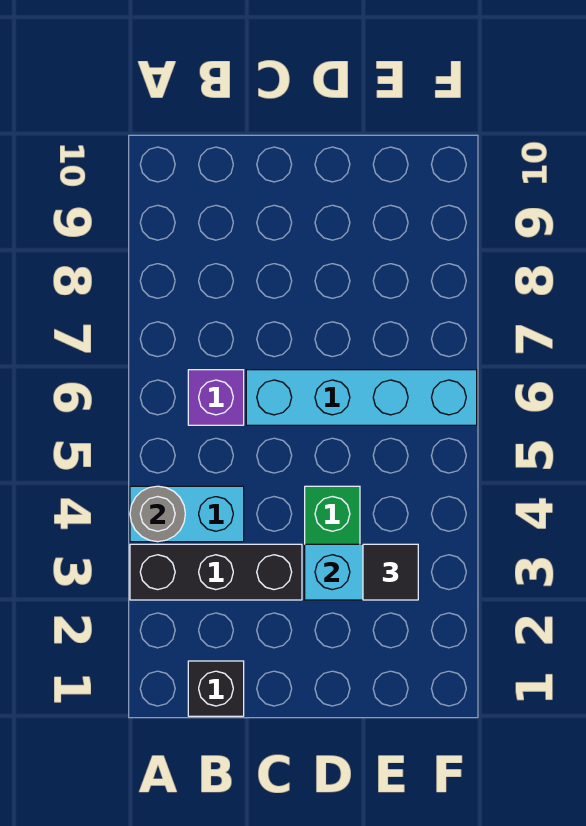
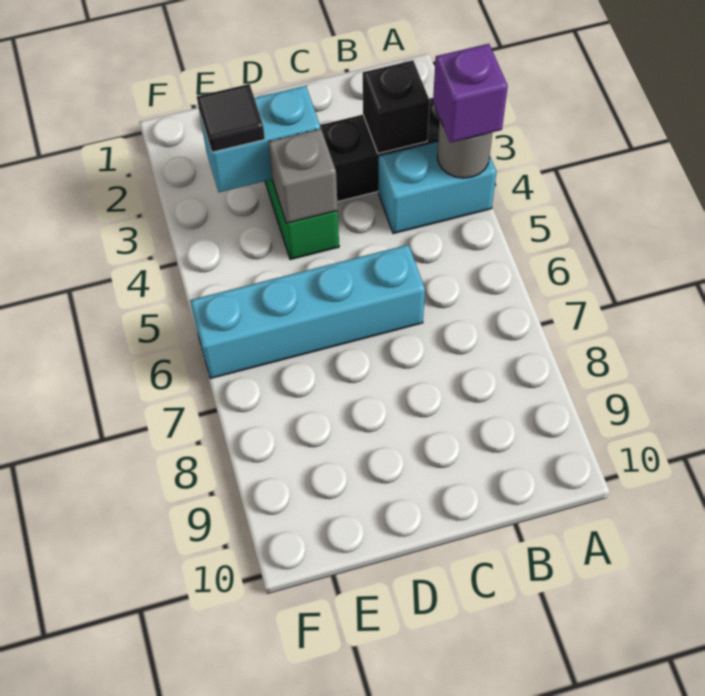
black brick B1 level 1 -> black brick B3 level 2
purple brick B6 level 1 -> purple brick A4 level 3
none -> grey brick D4 level 2

